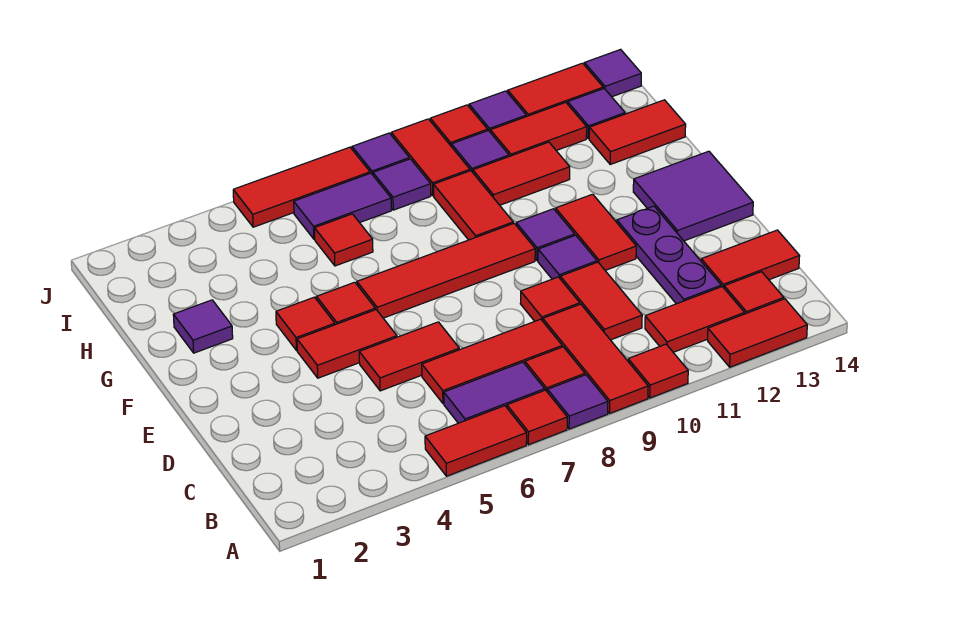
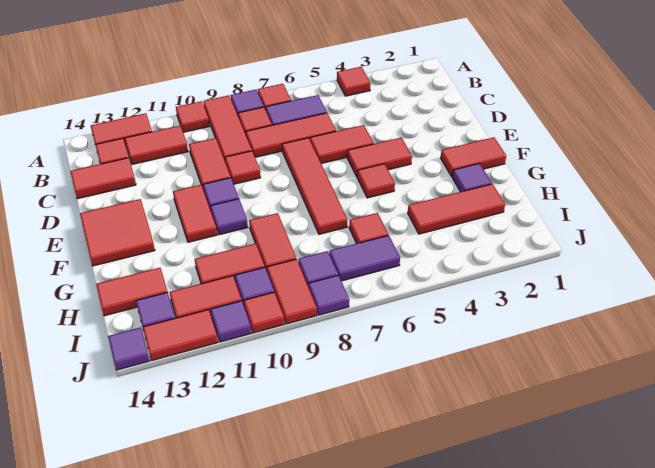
red tile A5:A6 level 1 -> red tile F1:F2 level 1
purple plate C12:E12 level 1 -> none
purple tile E13:F14 level 1 -> red tile E13:F14 level 1
red tile F4 level 1 -> red tile A4 level 1
red tile F6:F9 level 1 -> red tile D7:G7 level 1
red tile J5:J7 level 1 -> red tile H2:H4 level 1

